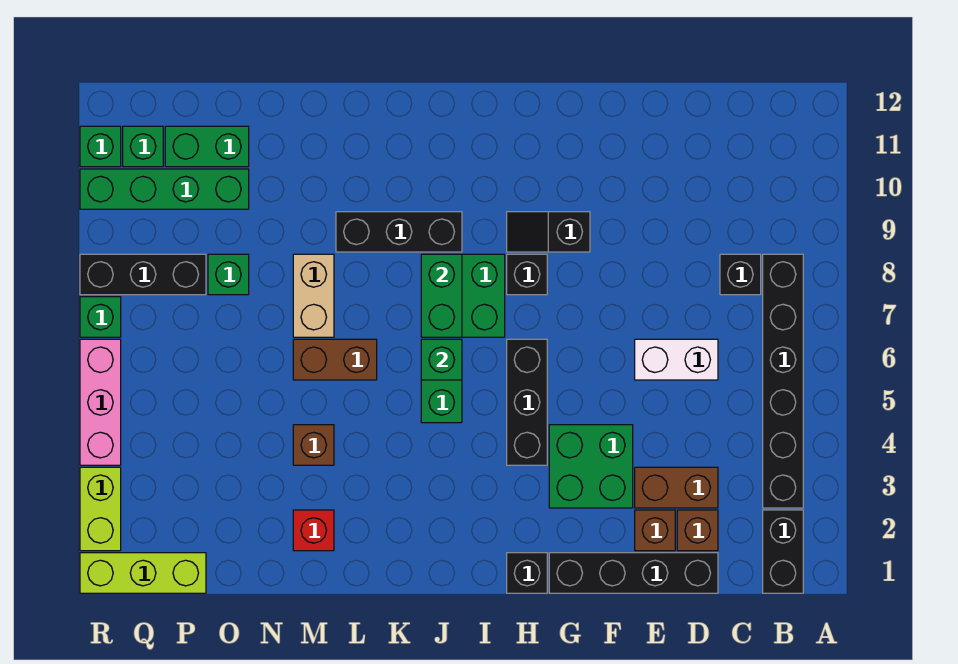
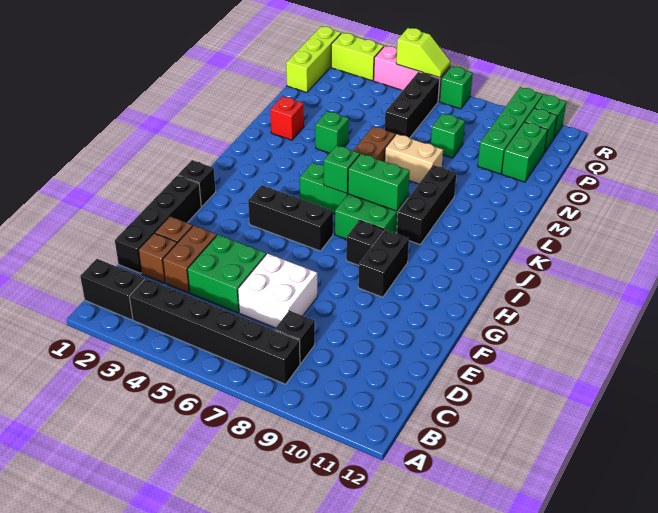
white brick D6:E6 level 1 -> white brick D6:E7 level 1
green brick F3:G4 level 1 -> green brick D4:E5 level 1
black slope G9:H9 level 1 top G -> black brick G9:H9 level 1
brown brick M4 level 1 -> green brick M4 level 1
black brick P8:R8 level 1 -> black brick O6:Q6 level 1
none -> lime slope R5:R6 level 2 top 5

